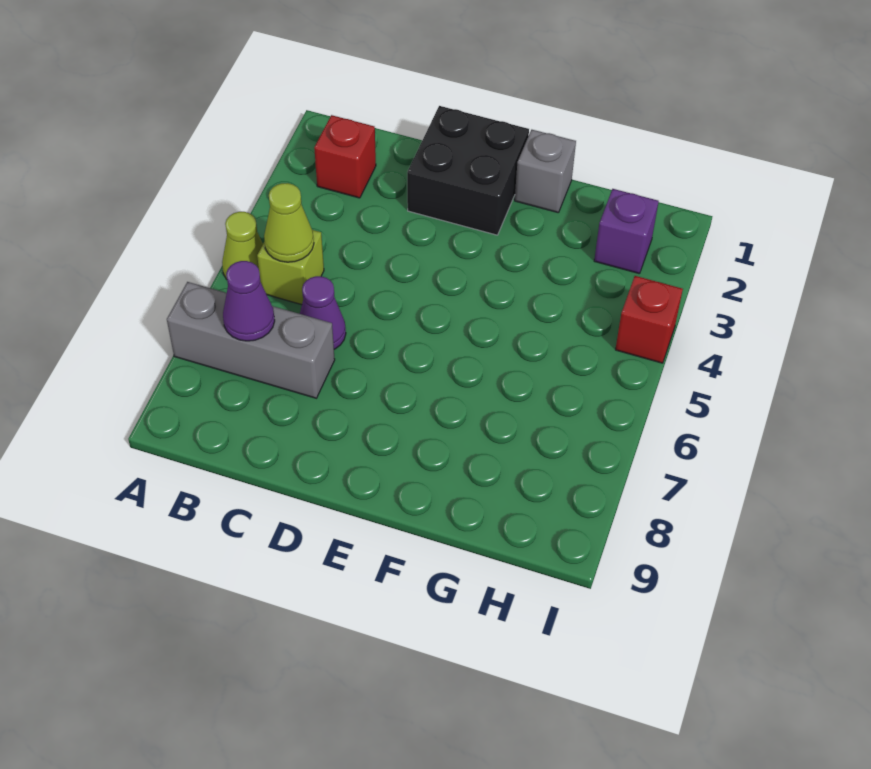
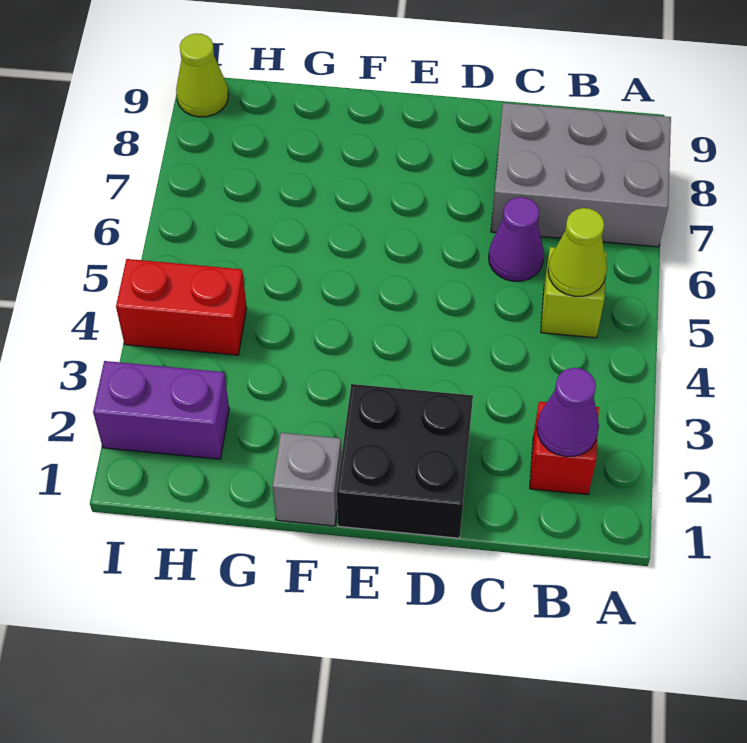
lime cone A5 level 1 -> lime cone I9 level 1
grey brick A7:C7 level 1 -> grey brick A7:C8 level 1
purple cone B7 level 2 -> purple cone B2 level 2
purple brick H2 level 1 -> purple brick H2:I2 level 1
red brick I4 level 1 -> red brick H4:I4 level 1

